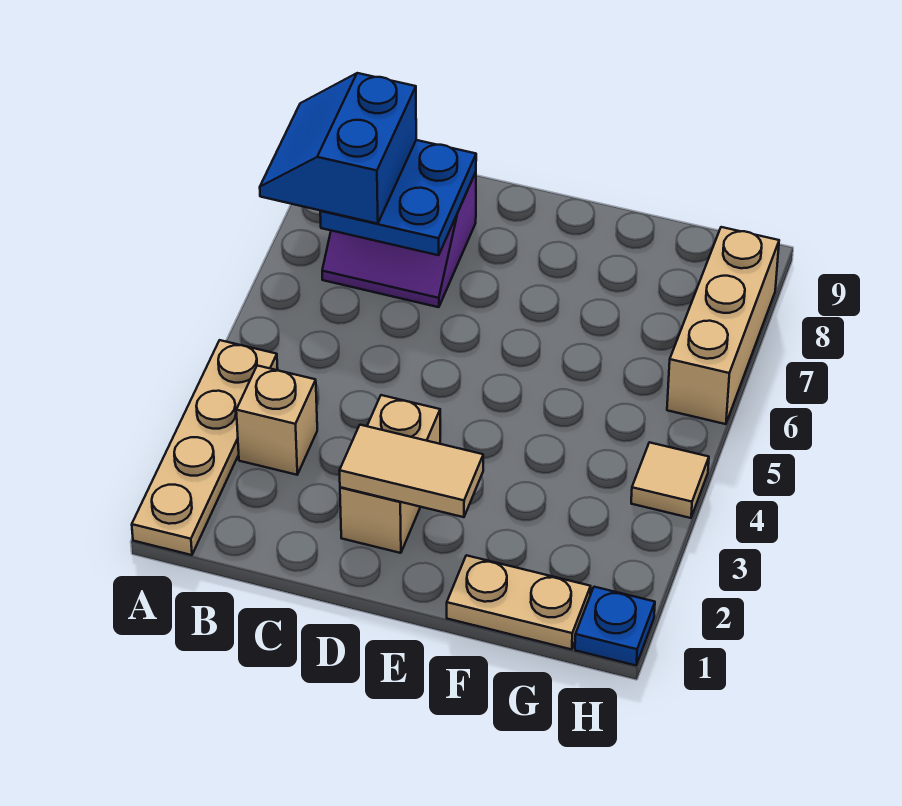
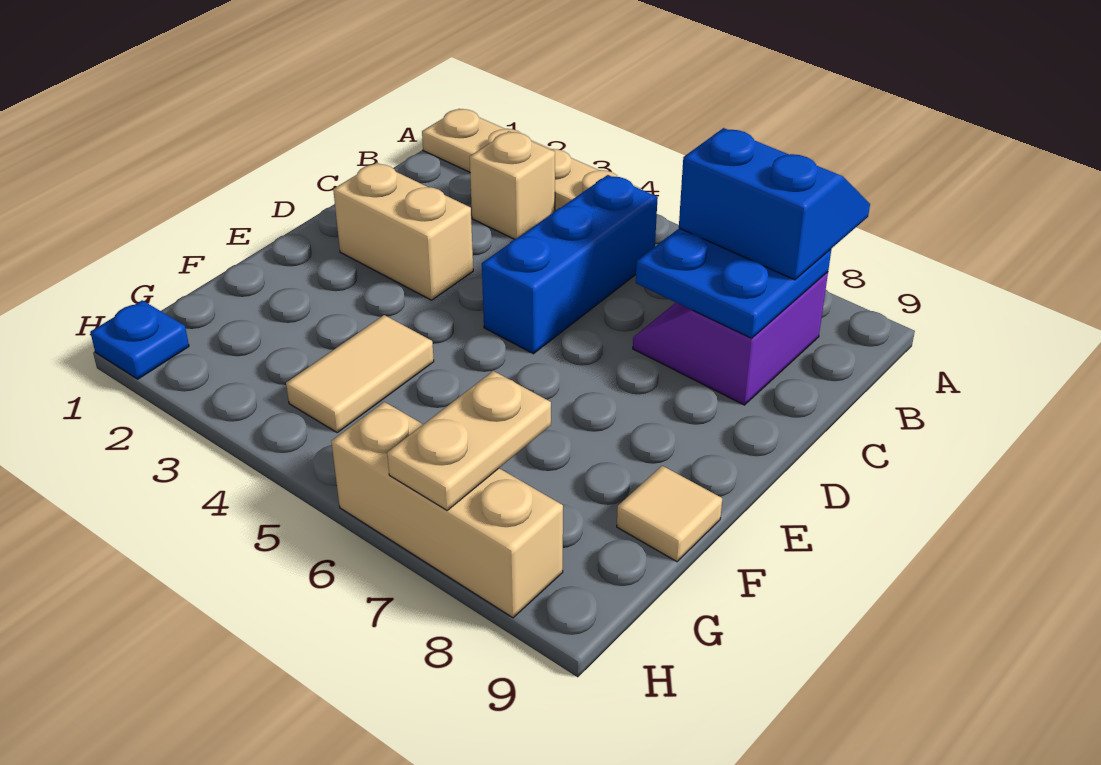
none -> blue brick B5:D5 level 1
tan tile D2:E2 level 2 -> tan tile F4:G4 level 1
tan plate F1:G1 level 1 -> tan plate G7:H7 level 2
tan tile H4 level 1 -> tan tile F9 level 1

